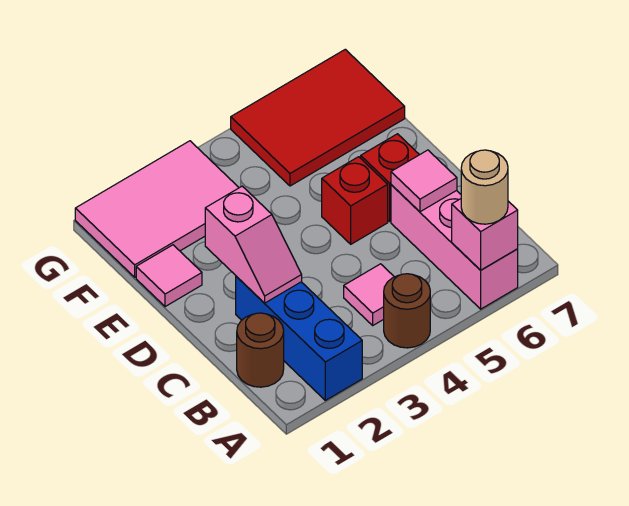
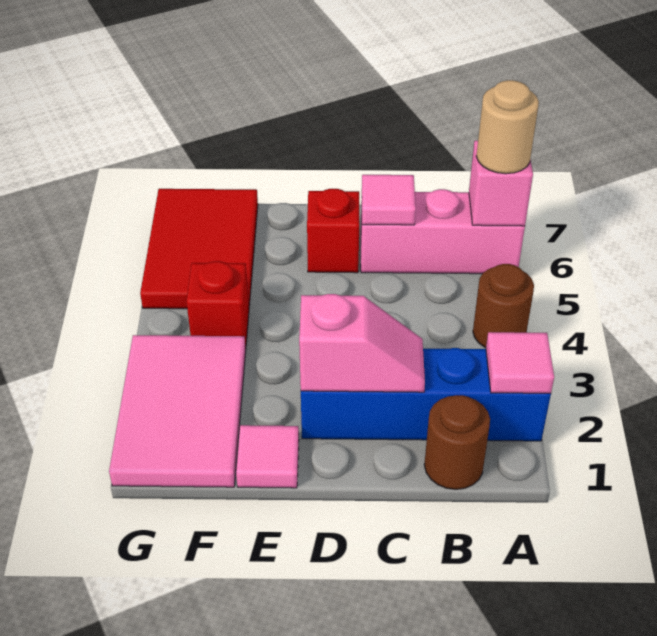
blue brick A2:C2 level 1 -> blue brick A2:D2 level 1
pink tile B4 level 1 -> pink tile A2 level 2
red brick D5 level 1 -> red brick F4 level 1

